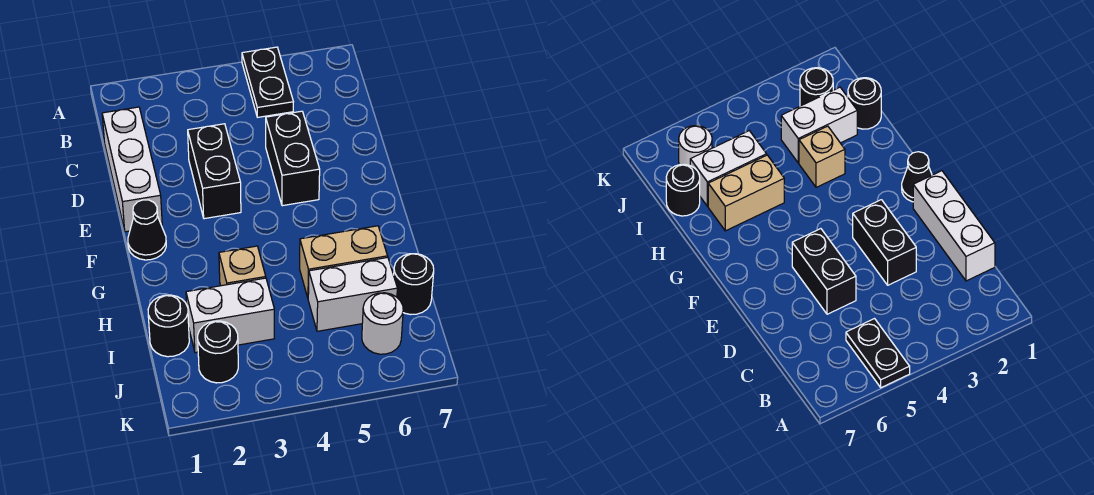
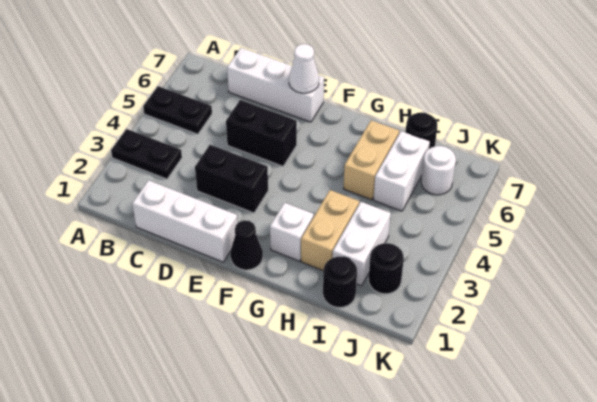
none -> black plate A3:B3 level 1
none -> white brick C7:E7 level 1
none -> white cone E7 level 2
none -> white brick G2 level 1
tan brick H3 level 1 -> tan brick H2:H3 level 1

